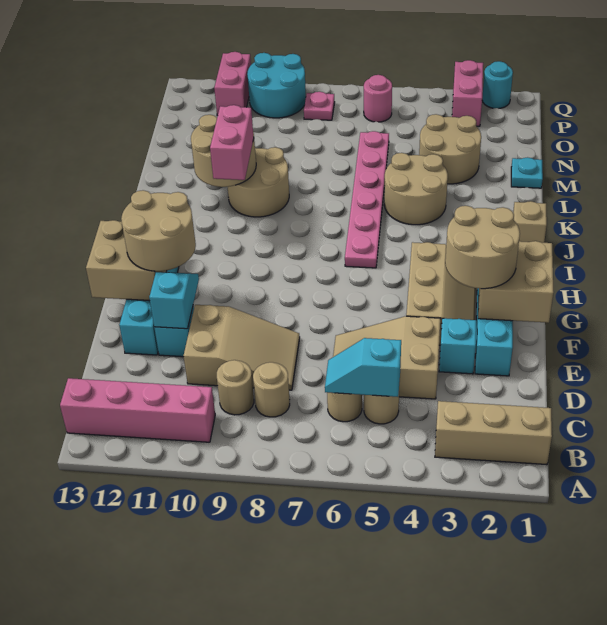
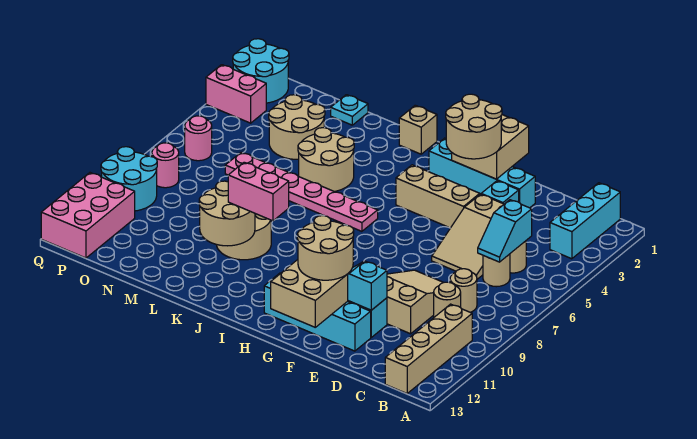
tan brick B1:B3 level 1 -> cyan brick B1:B3 level 1
pink brick B10:B13 level 1 -> tan brick B10:B13 level 1
pink plate P8 level 1 -> pink round brick P8 level 1
pink brick P11:Q11 level 1 -> pink brick P11:Q13 level 1
cyan round brick Q2 level 1 -> cyan round brick P1:Q2 level 1

